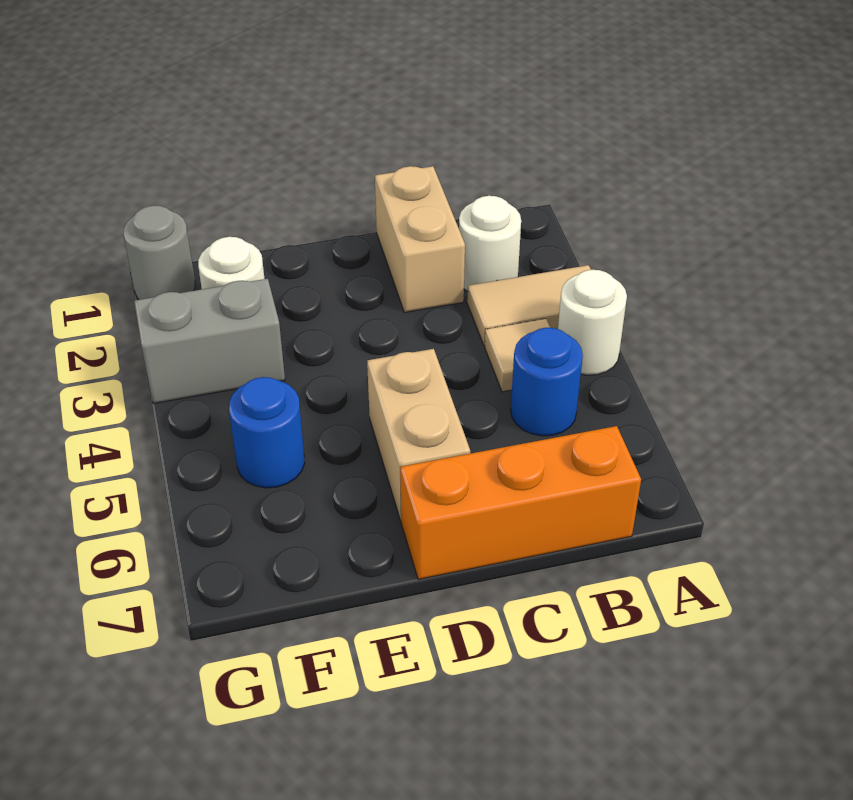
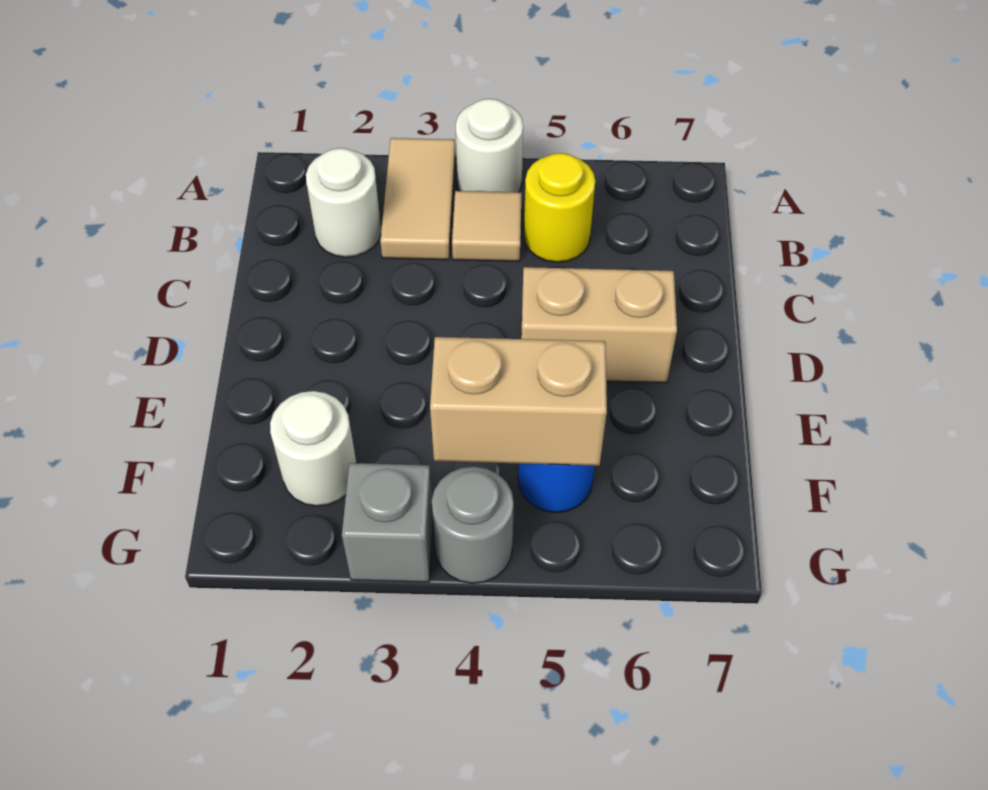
blue round brick B5 level 1 -> yellow round brick B5 level 1
orange brick B7:D7 level 1 -> none
tan brick C1:C2 level 1 -> tan brick F4:F5 level 2
grey brick F3:G3 level 1 -> grey brick G3 level 1
grey round brick G1 level 1 -> grey round brick G4 level 1

